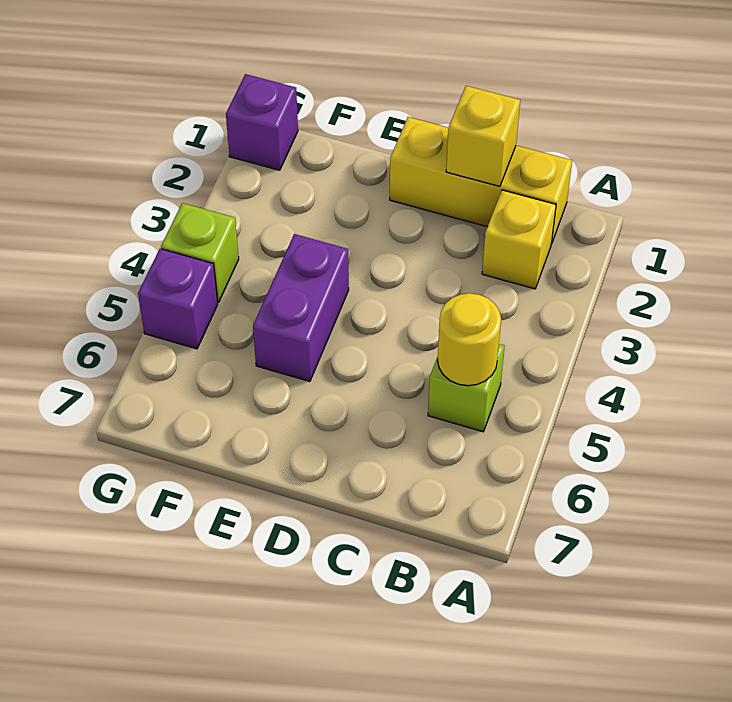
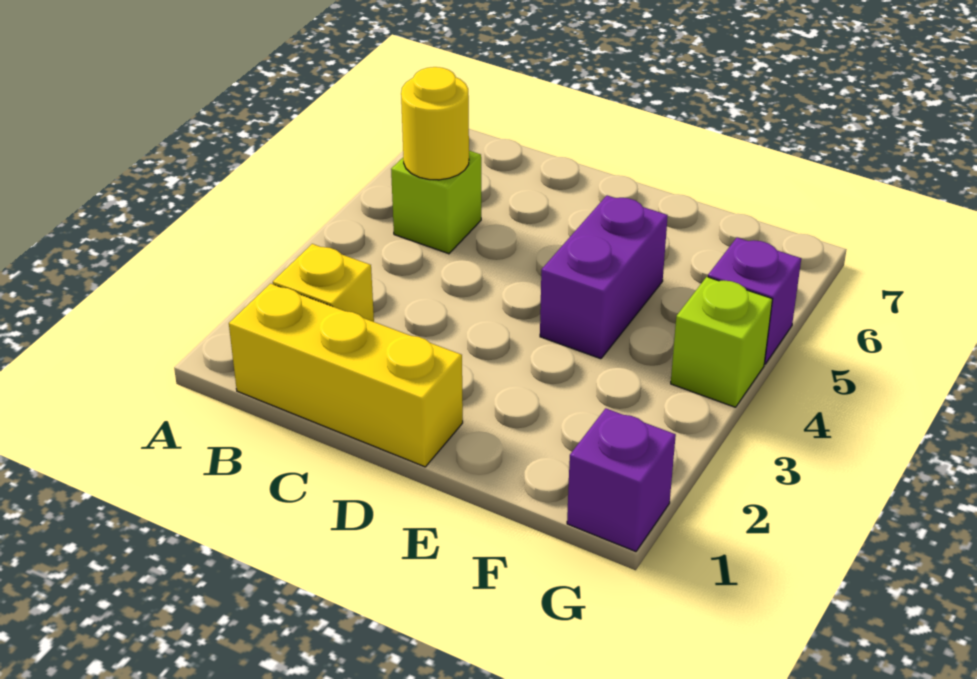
yellow brick C1 level 2 -> none

